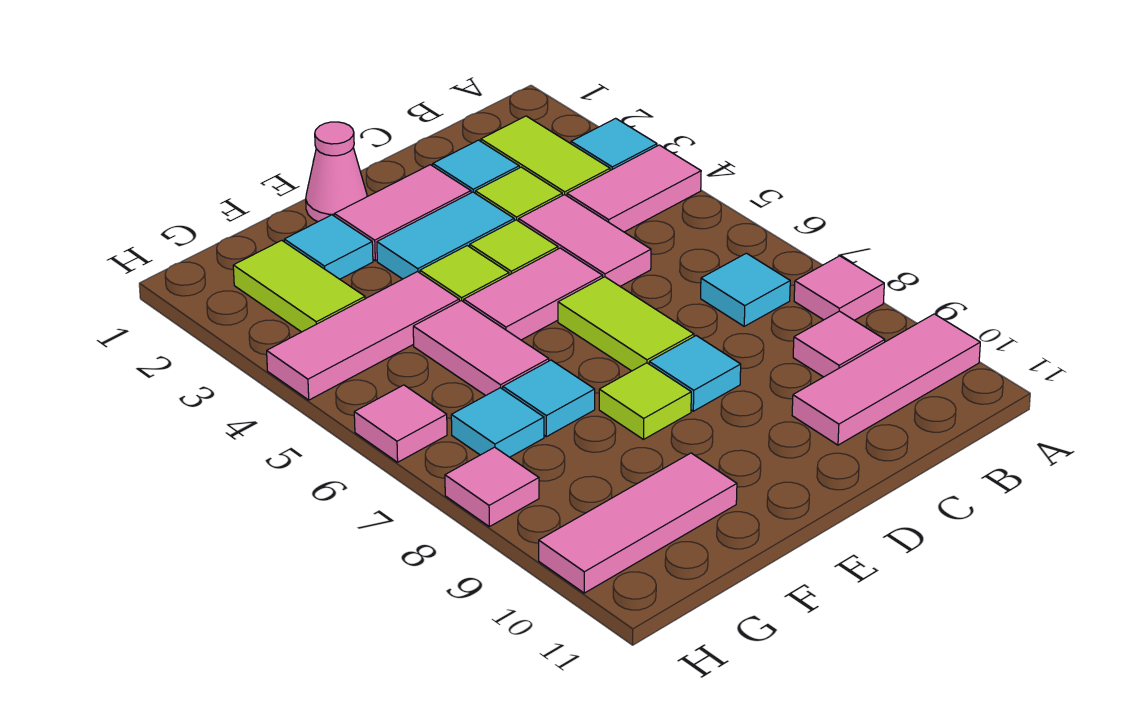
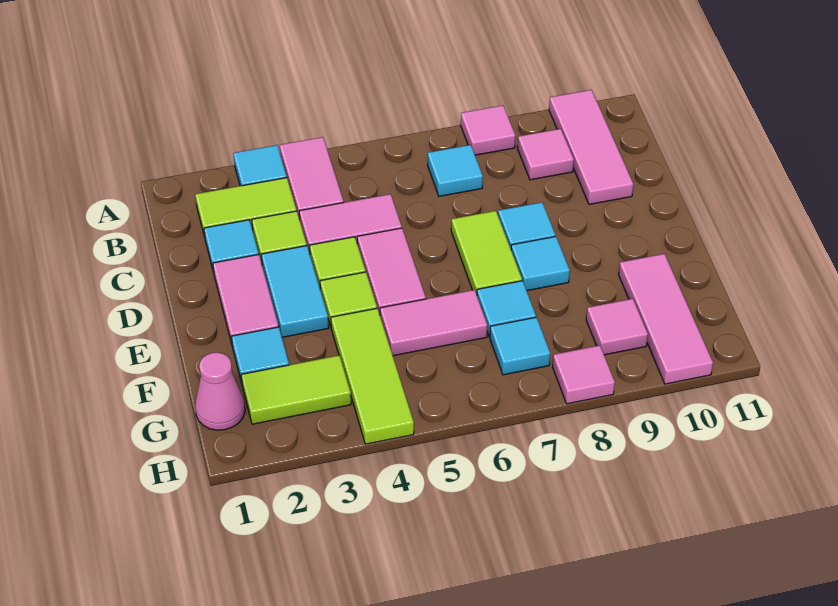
lime tile D6:D7 level 1 -> lime tile D7:E7 level 1
pink cone E1 level 1 -> pink cone G1 level 1
lime tile E8 level 1 -> cyan tile E8 level 1
pink tile F4:H4 level 1 -> lime tile F4:H4 level 1
pink tile H6 level 1 -> pink tile G9 level 1

